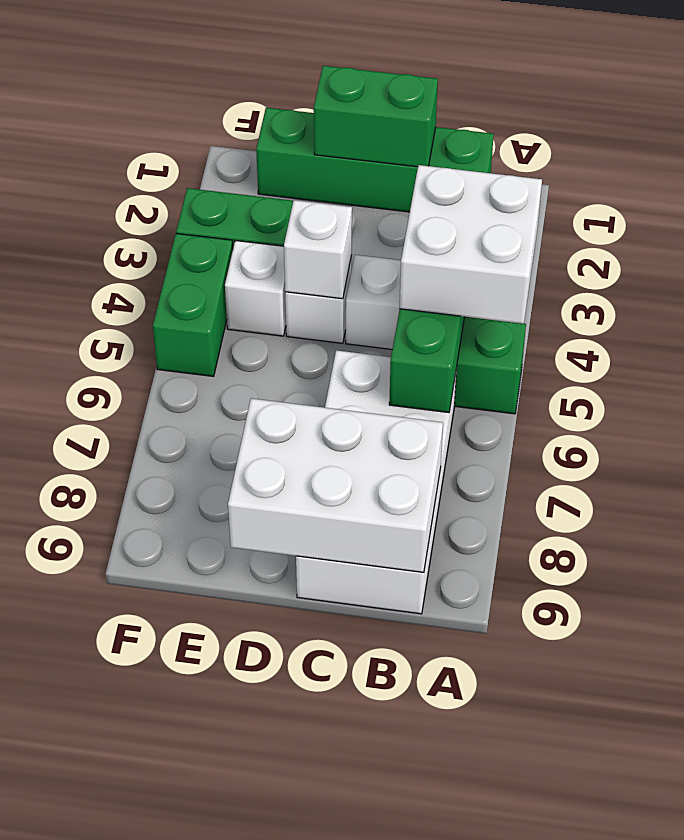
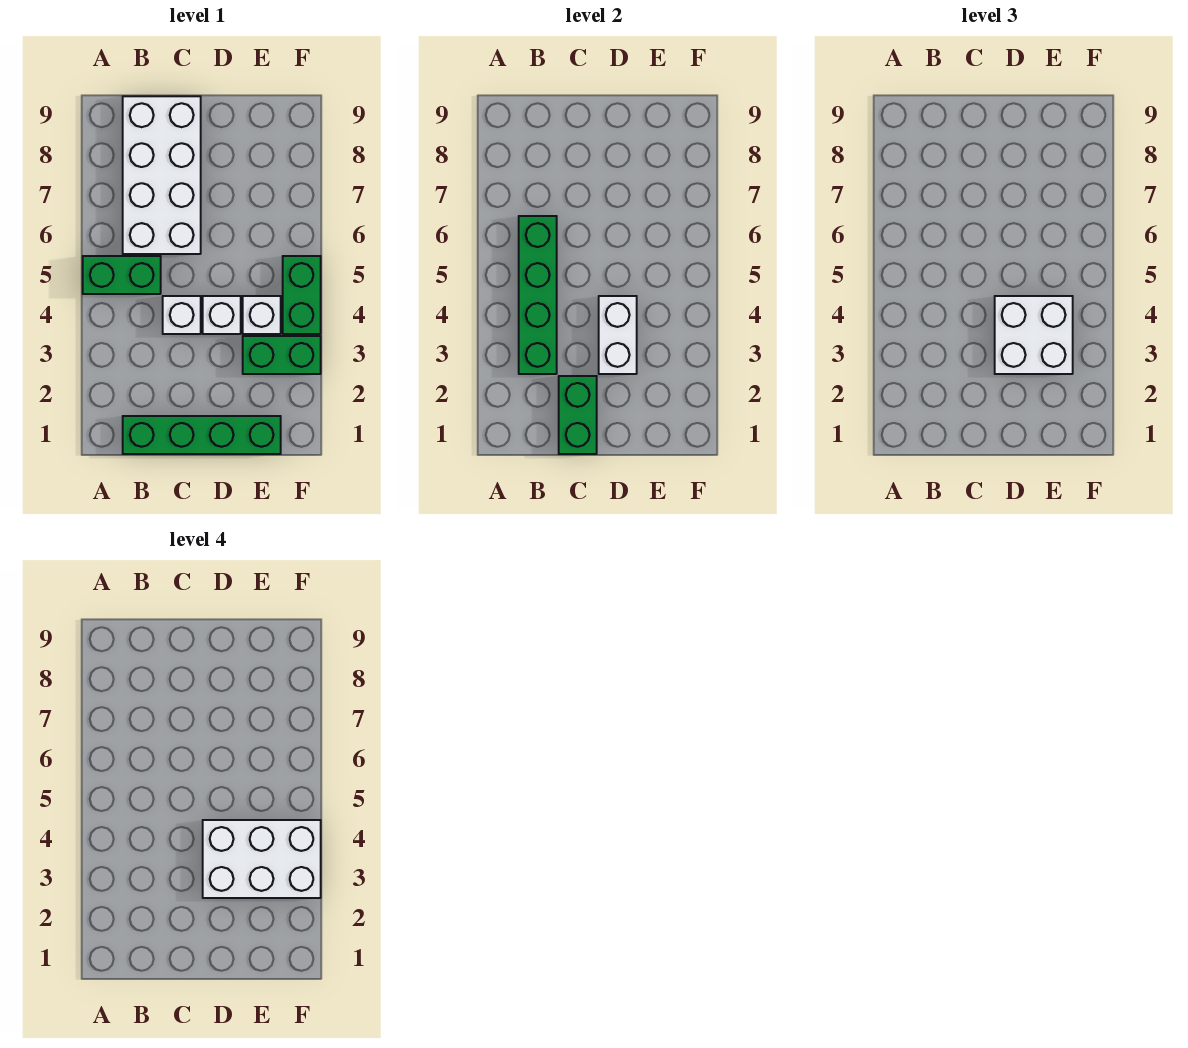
white brick A4:B5 level 3 -> white brick D3:E4 level 3
white brick B8:D9 level 2 -> white brick D3:F4 level 4
green brick C1:D1 level 2 -> green brick C1:C2 level 2
white brick D4 level 2 -> white brick D3:D4 level 2

